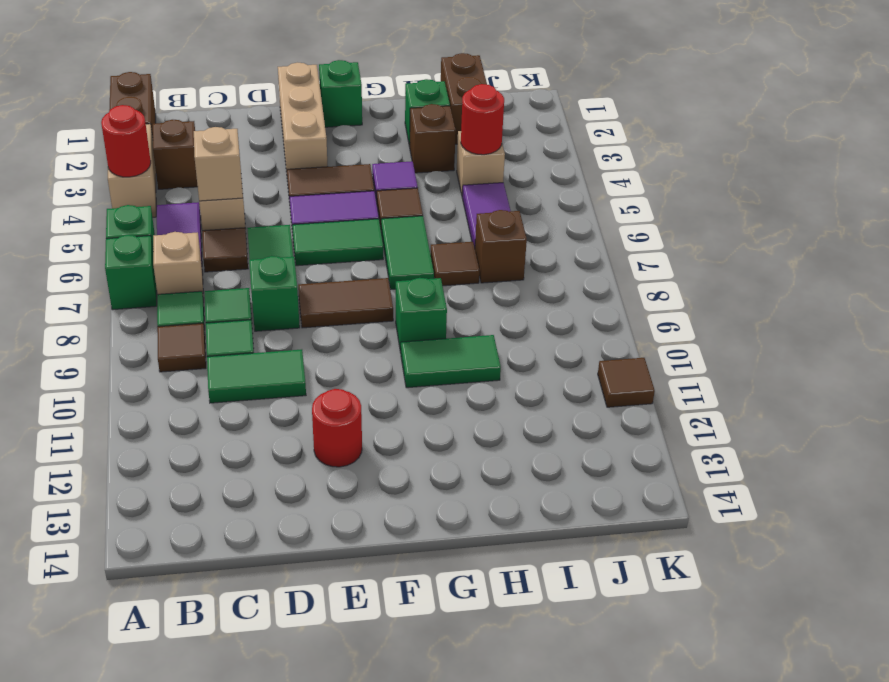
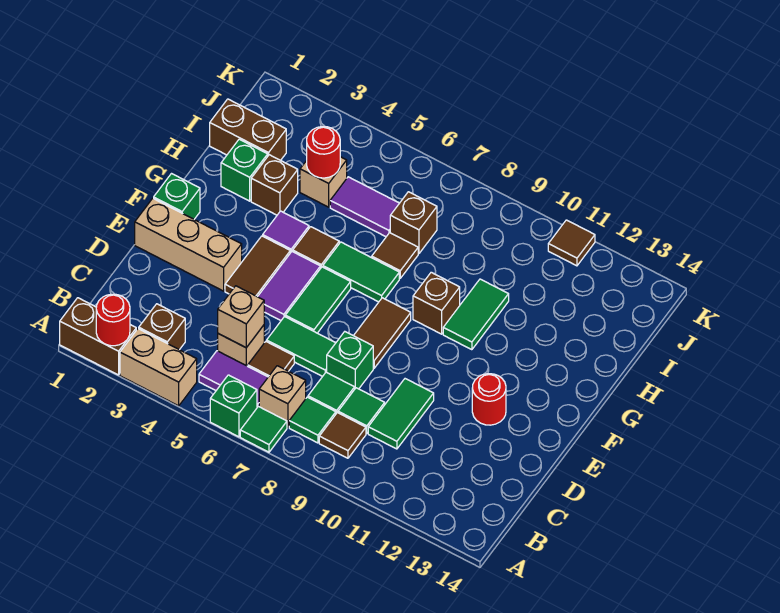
red round brick A4 level 2 -> red round brick A2 level 2
green brick A7 level 1 -> green tile A7 level 1
green brick G9 level 1 -> brown brick G9 level 1

